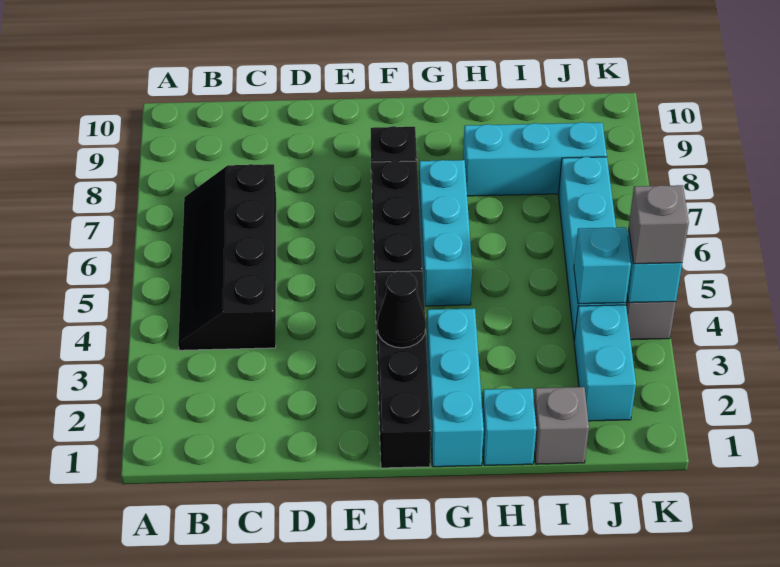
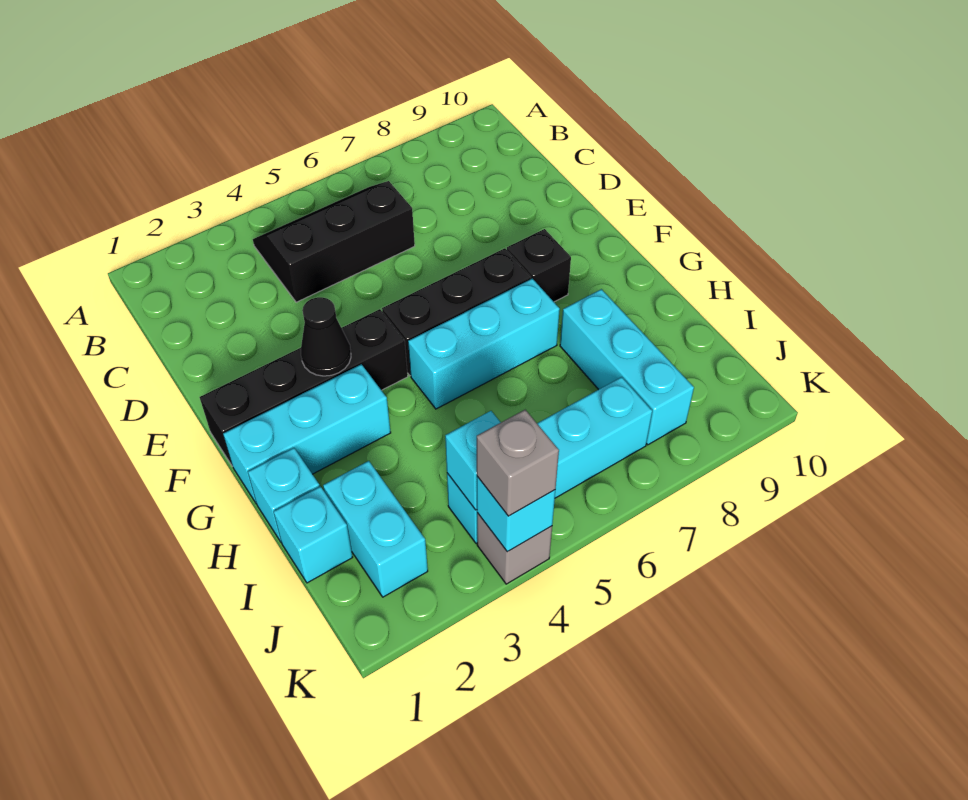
black slope B4:C7 level 1 top C -> black slope B4:C6 level 1 top C
grey brick I1 level 1 -> cyan brick I1 level 1
cyan brick J2:J3 level 1 -> cyan brick I2:J2 level 1

